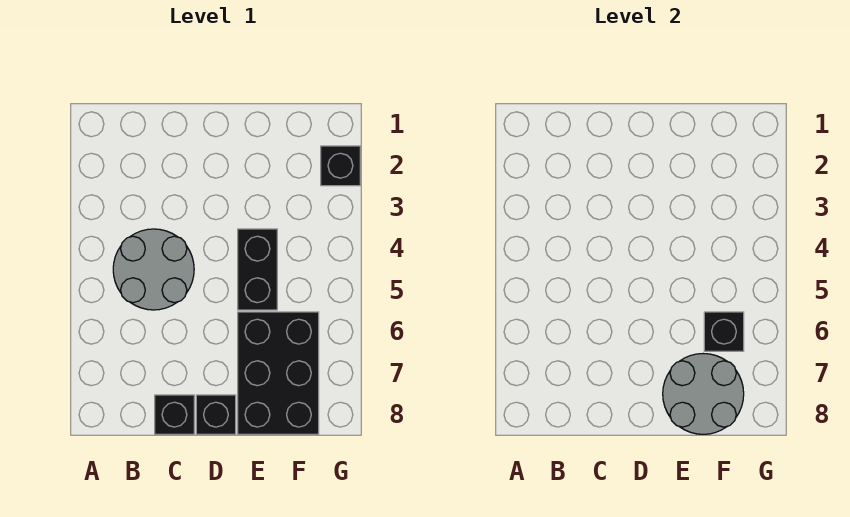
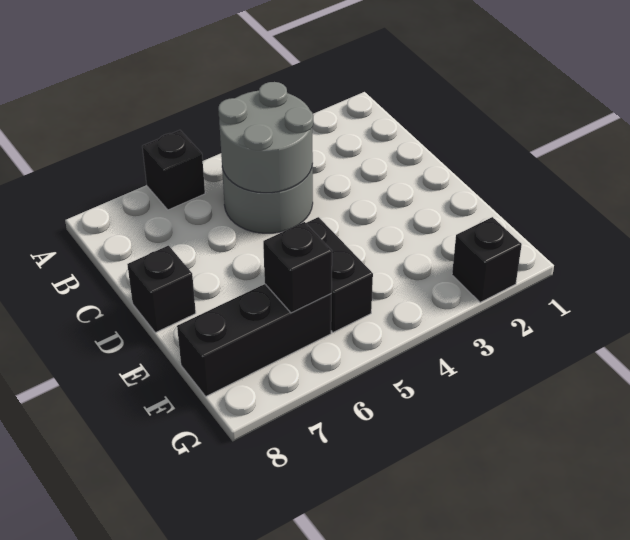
black brick C8 level 1 -> black brick A6 level 1
black brick E4:E5 level 1 -> black brick E5:F5 level 1
black brick E6:F8 level 1 -> black brick F6:F8 level 1
grey round brick E7:F8 level 2 -> grey round brick B4:C5 level 2

